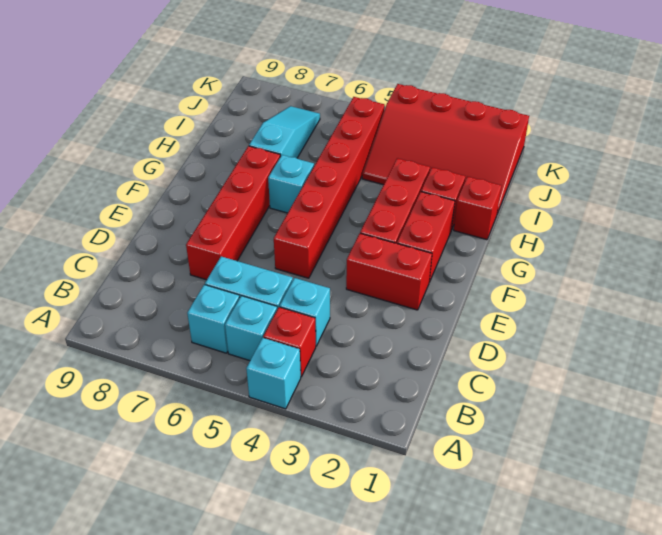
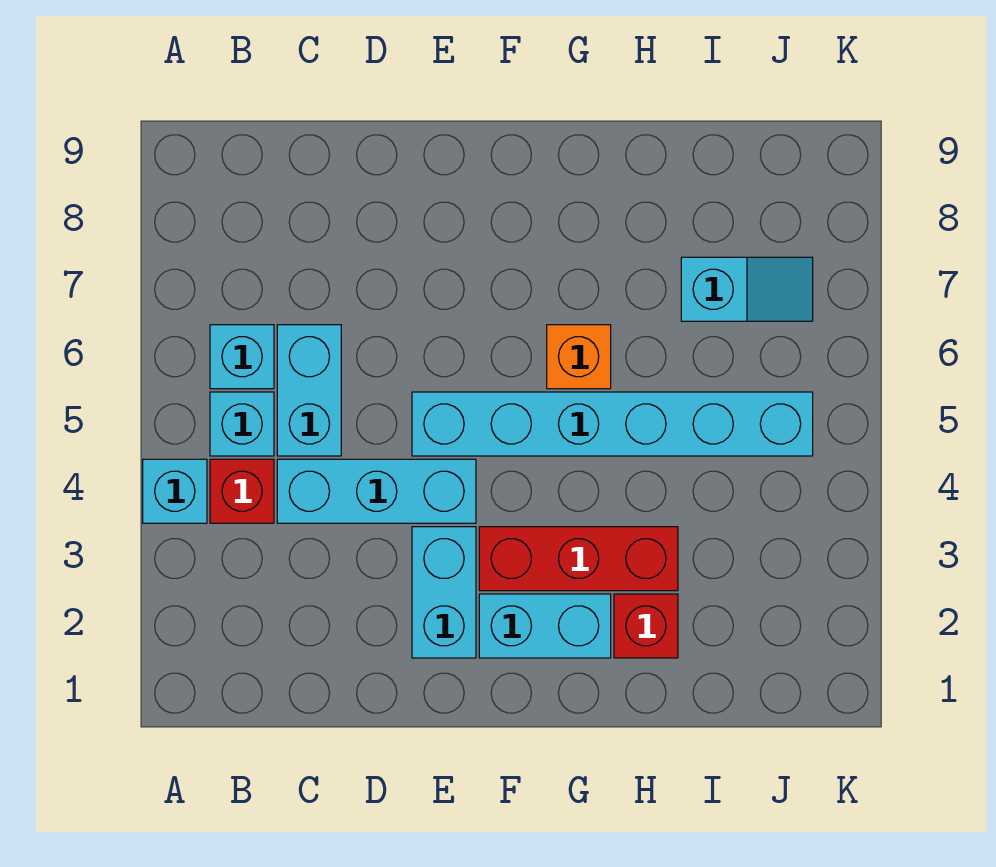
cyan brick C4 level 1 -> cyan brick C4:E4 level 1
red brick D7:G7 level 1 -> none
red brick E2:E3 level 1 -> cyan brick E2:E3 level 1
red brick E5:J5 level 1 -> cyan brick E5:J5 level 1
red brick F2:G2 level 1 -> cyan brick F2:G2 level 1
cyan brick G6 level 1 -> orange brick G6 level 1
red brick H1 level 1 -> none
cyan slope H7:J7 level 1 top H -> cyan slope I7:J7 level 1 top I
red slope I1:K4 level 1 top K -> none

